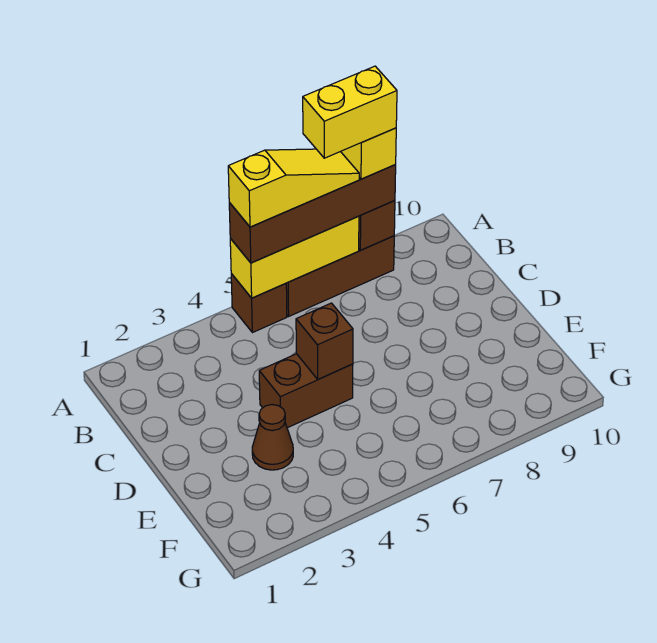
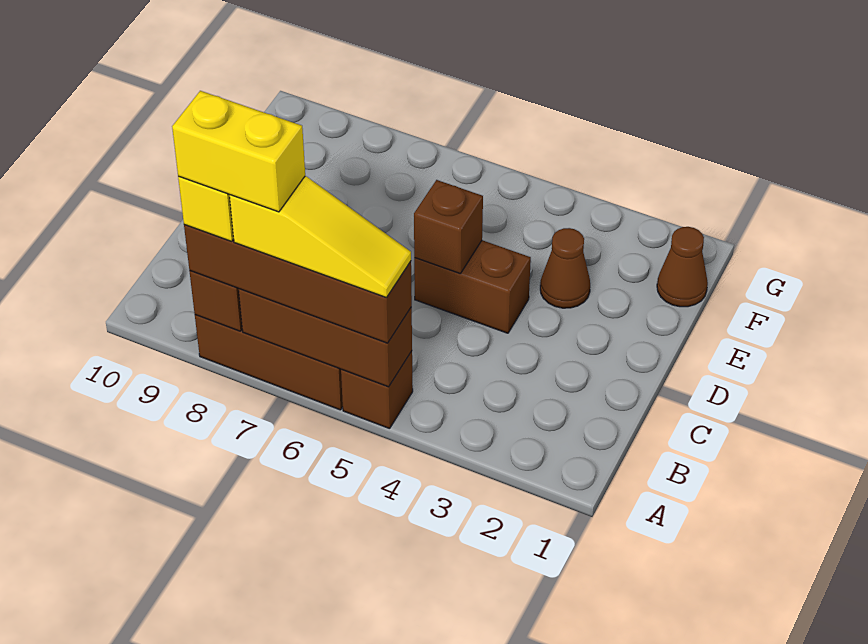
yellow brick A5:A7 level 2 -> brown brick A5:A7 level 2
yellow slope A5:A7 level 4 top 5 -> yellow slope A5:A7 level 4 top 7
none -> brown cone F1 level 1

